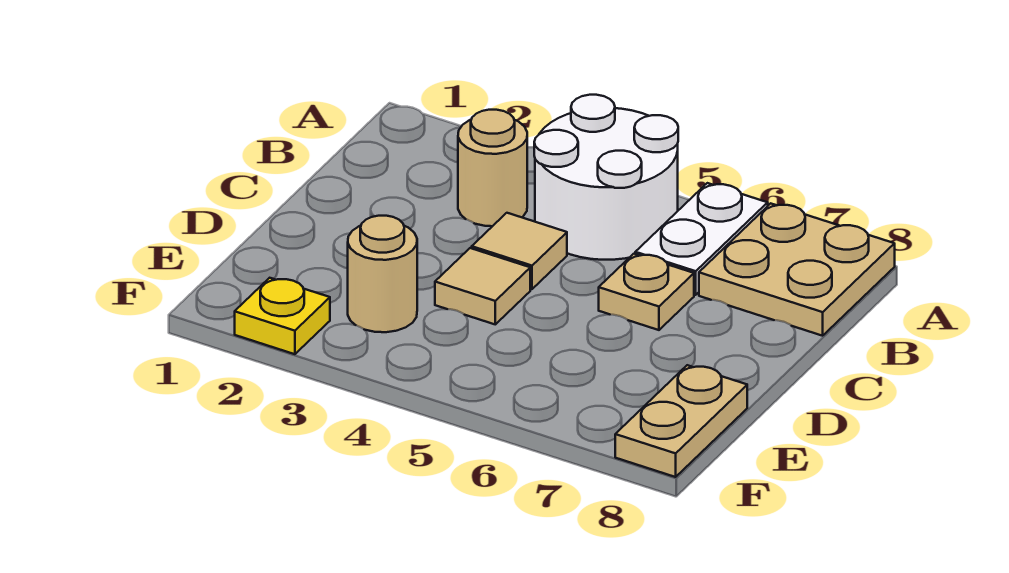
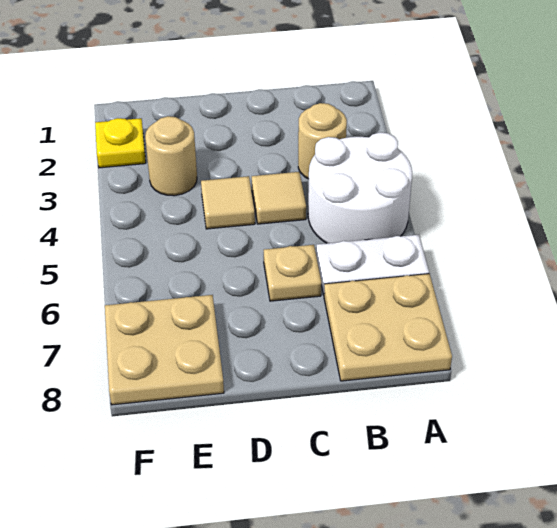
tan plate E8:F8 level 1 -> tan plate E7:F8 level 1

